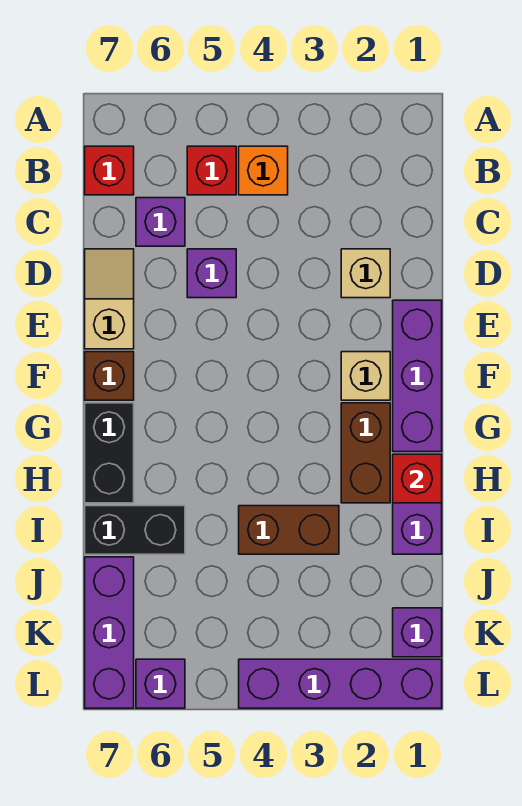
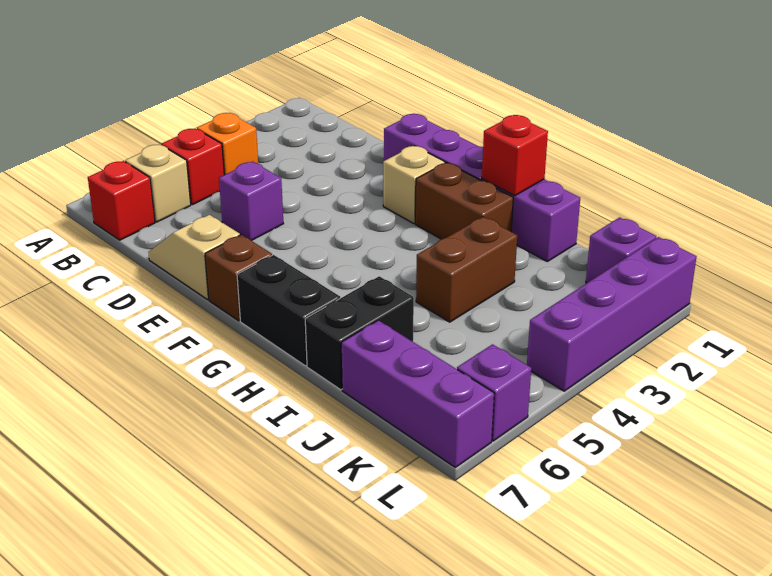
purple brick C6 level 1 -> none
tan brick D2 level 1 -> tan brick B6 level 1

